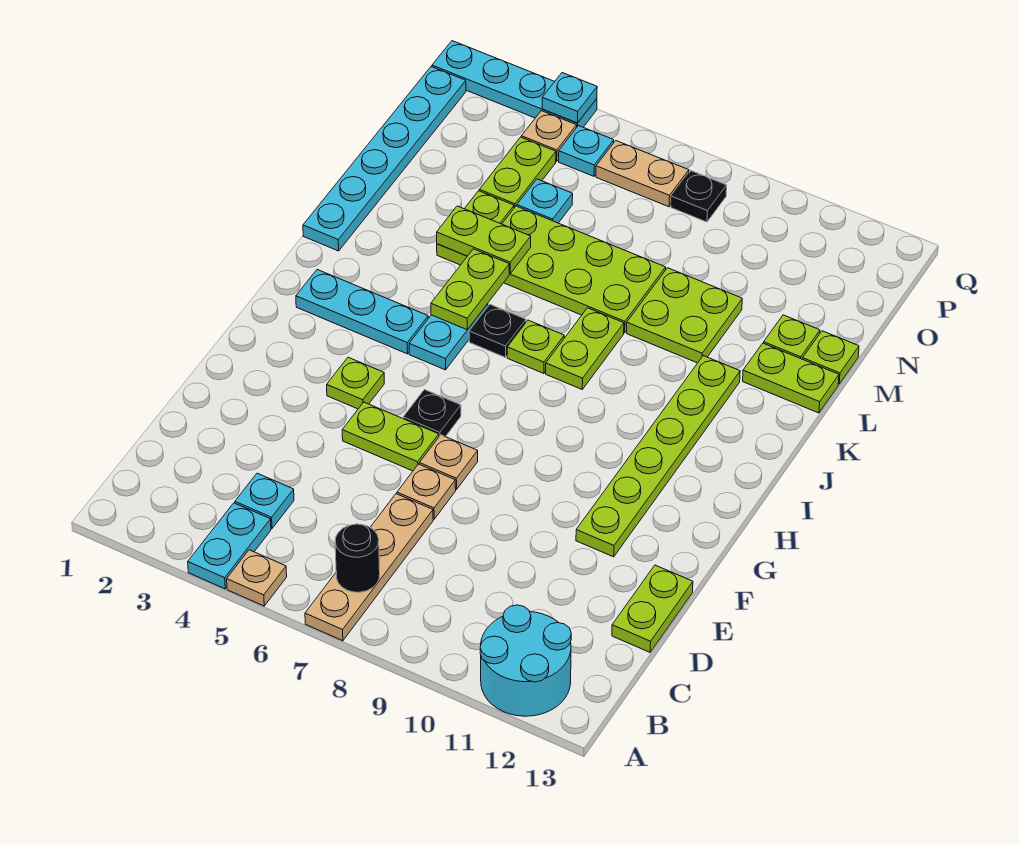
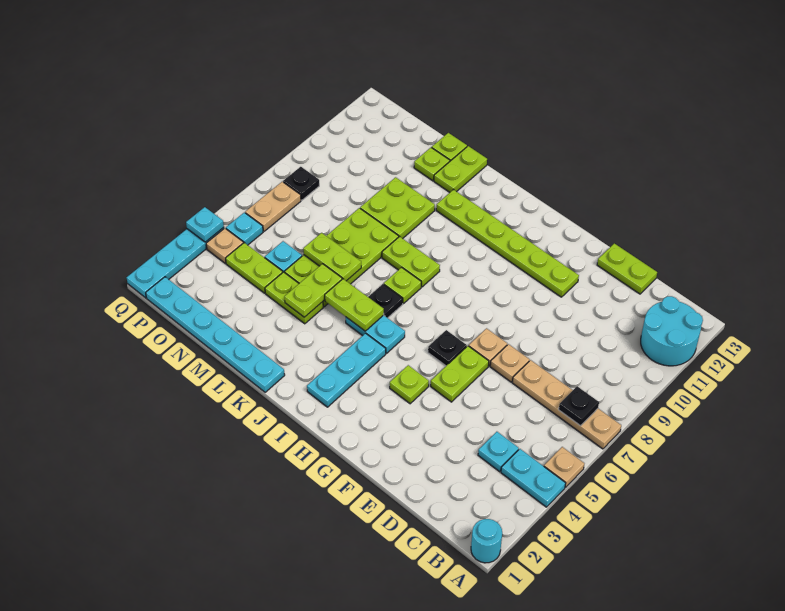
none -> cyan round brick A1 level 1
black round brick B7 level 2 -> black plate B7 level 2
none -> lime plate L6:M6 level 2

